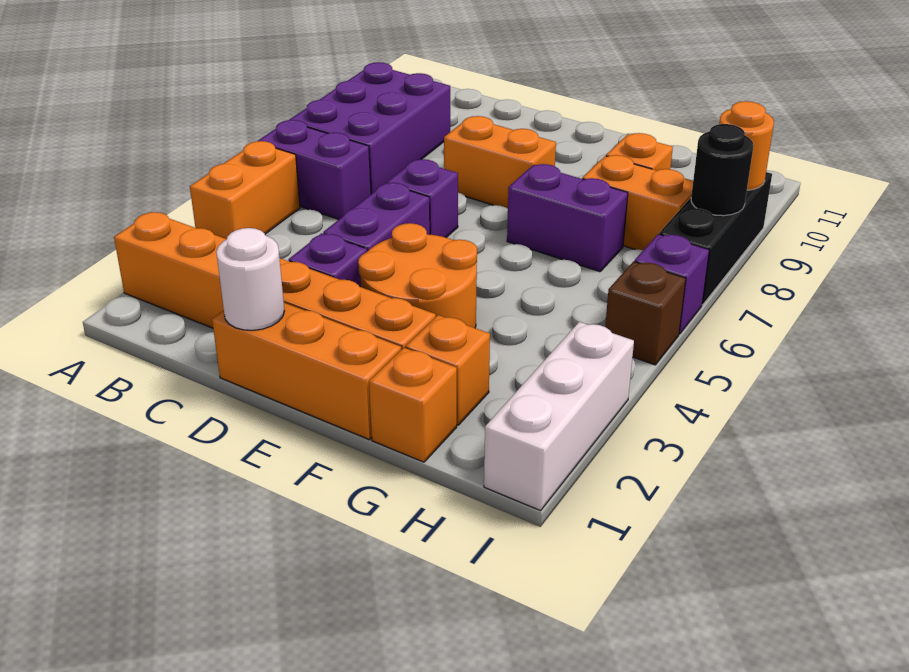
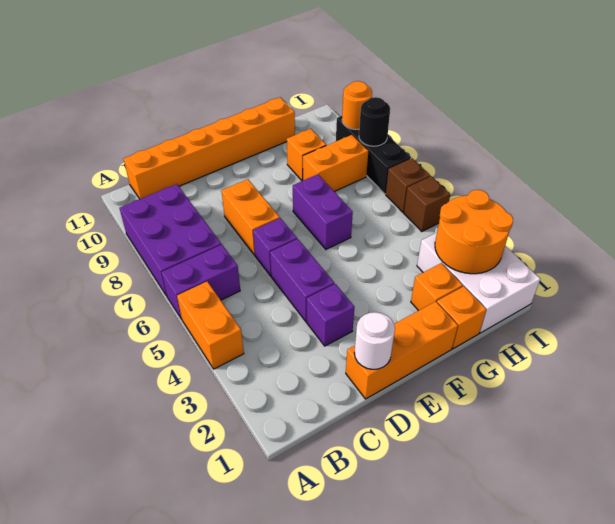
orange brick A2:F2 level 1 -> orange brick B11:G11 level 1
orange brick D8:E8 level 1 -> orange brick D7:D8 level 1
orange round brick E3:F4 level 1 -> orange round brick H2:I3 level 2
purple brick F7:G7 level 1 -> purple brick F6:F7 level 1
white brick I1:I3 level 1 -> white brick H1:I3 level 1
purple brick I6 level 1 -> brown brick I6 level 1

